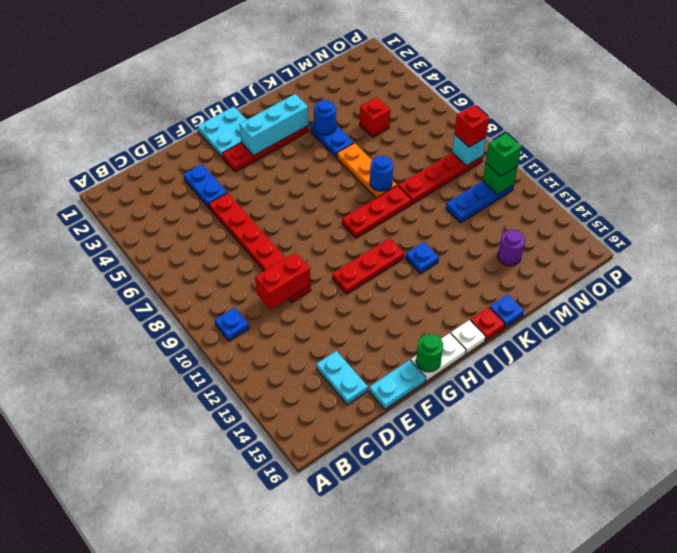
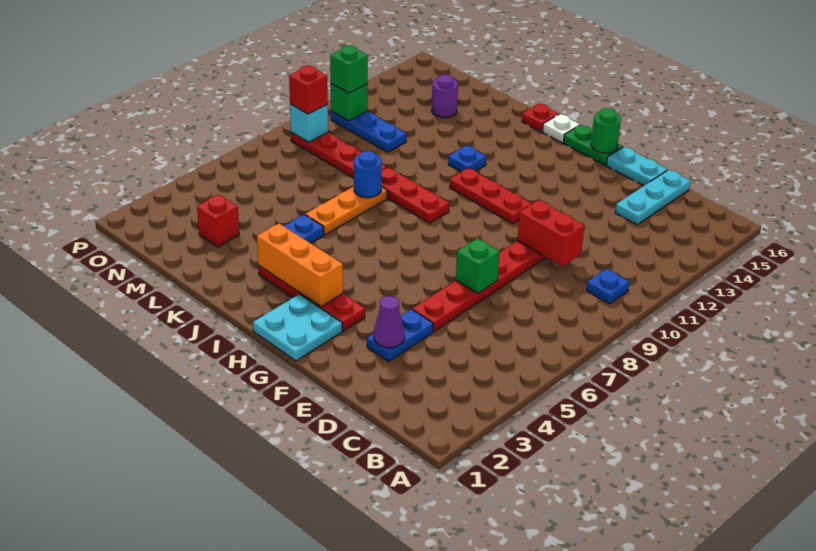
cyan plate D14:D15 level 1 -> cyan plate D14:D16 level 1
none -> purple cone E3 level 2
none -> green brick E7 level 2
white plate G16:H16 level 1 -> green plate G16:H16 level 1
cyan brick H3:J3 level 2 -> orange brick H3:J3 level 2
blue round brick K4 level 2 -> none
blue plate K16 level 1 -> none
red brick M5 level 1 -> red brick M3 level 1

